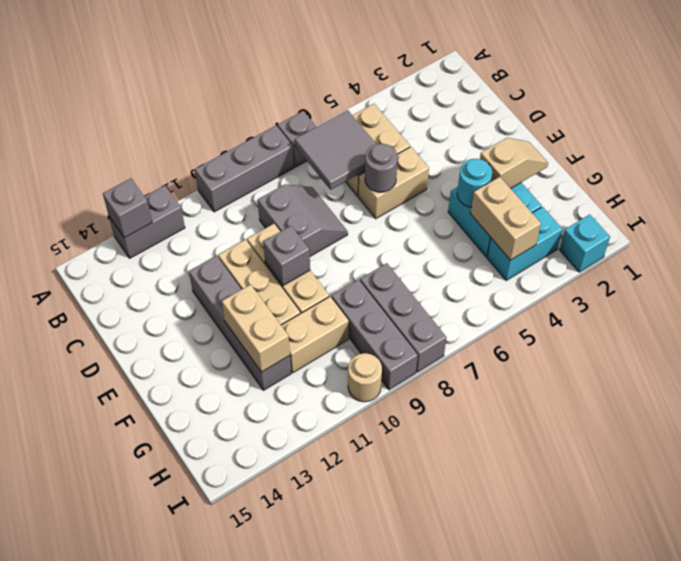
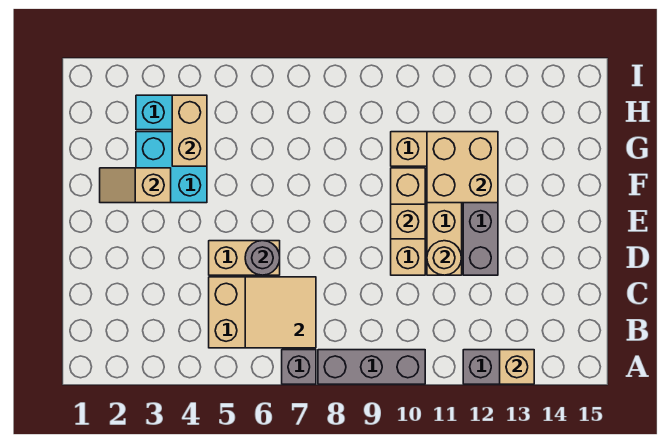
grey brick A13 level 2 -> tan brick A13 level 2
grey tile B6:C7 level 2 -> tan tile B6:C7 level 2
grey slope C8:D9 level 1 top 9 -> none
grey brick E10 level 2 -> tan brick E10 level 2
cyan round brick F4 level 2 -> none
tan brick F12:G12 level 2 -> tan brick F11:G12 level 2
grey brick G8:I8 level 1 -> none
grey brick G9:I9 level 1 -> none
cyan brick I2 level 1 -> none
tan round brick I10 level 1 -> tan round brick D11 level 2

